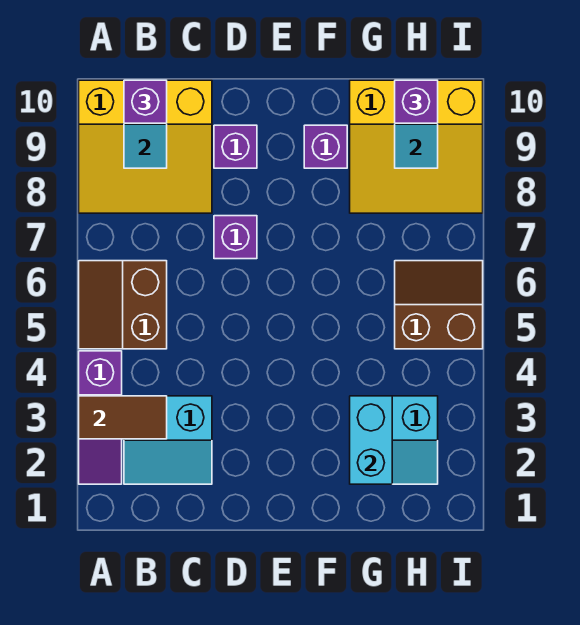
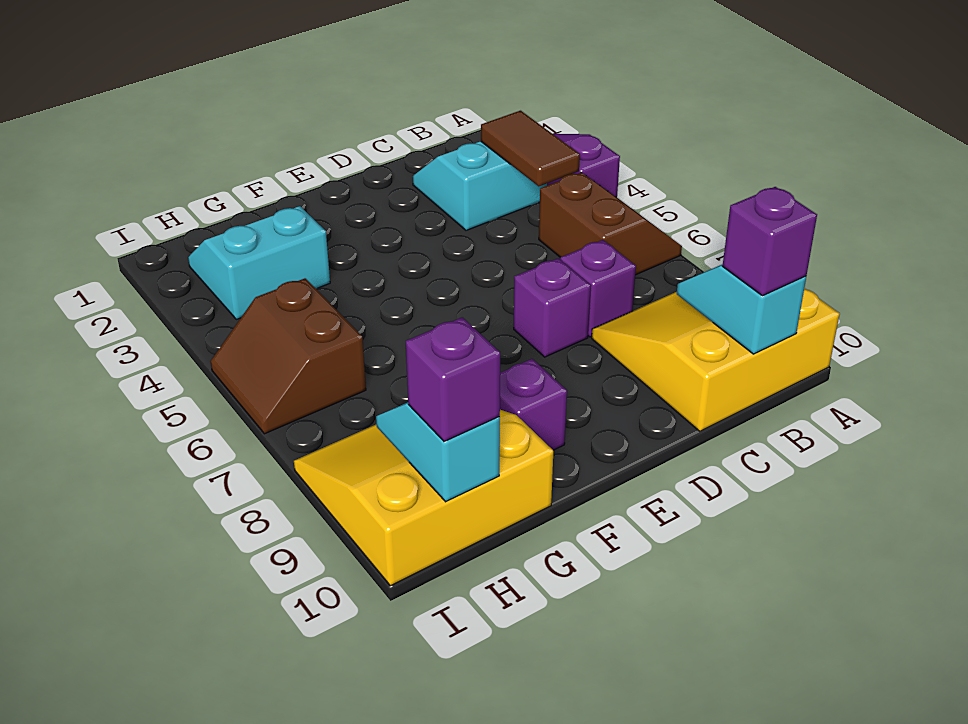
brown tile A3:B3 level 2 -> brown tile B3:B4 level 2
purple brick D9 level 1 -> purple brick C7 level 1
cyan brick G2:G3 level 2 -> none
brown slope H5:I6 level 1 top 5 -> brown slope H5:I6 level 1 top H

